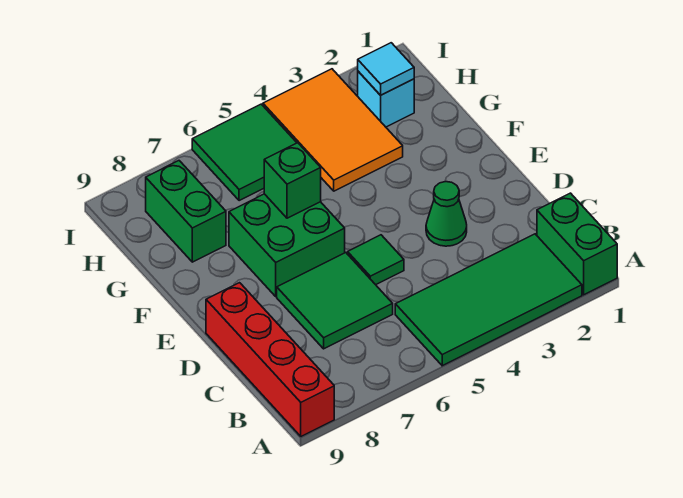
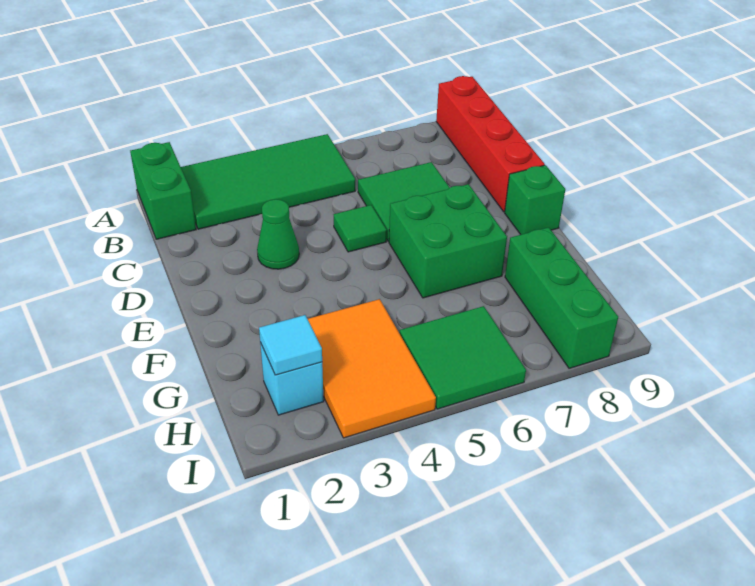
green brick F6 level 2 -> green brick E9 level 1
green brick G8:H8 level 1 -> green brick G8:I8 level 1

